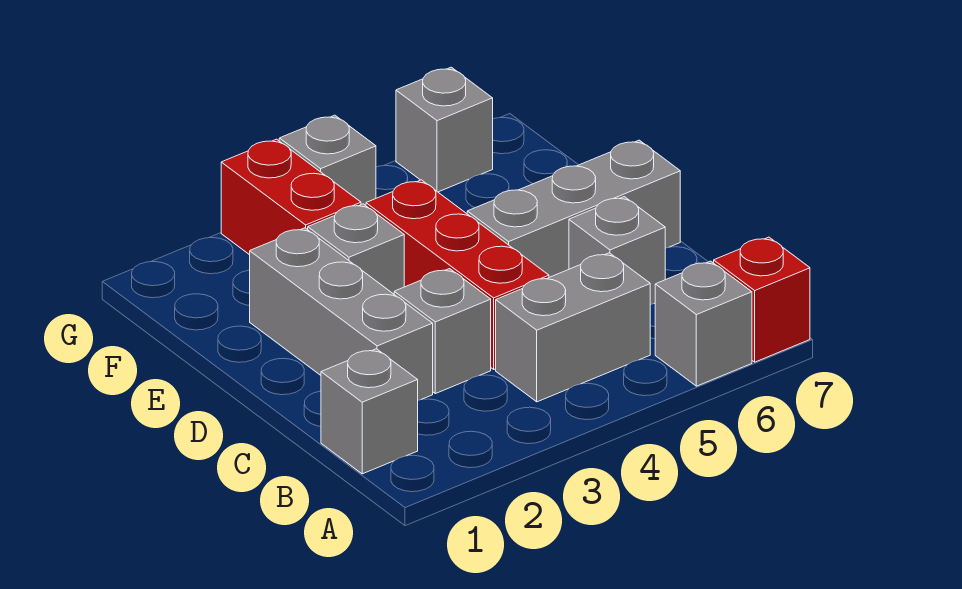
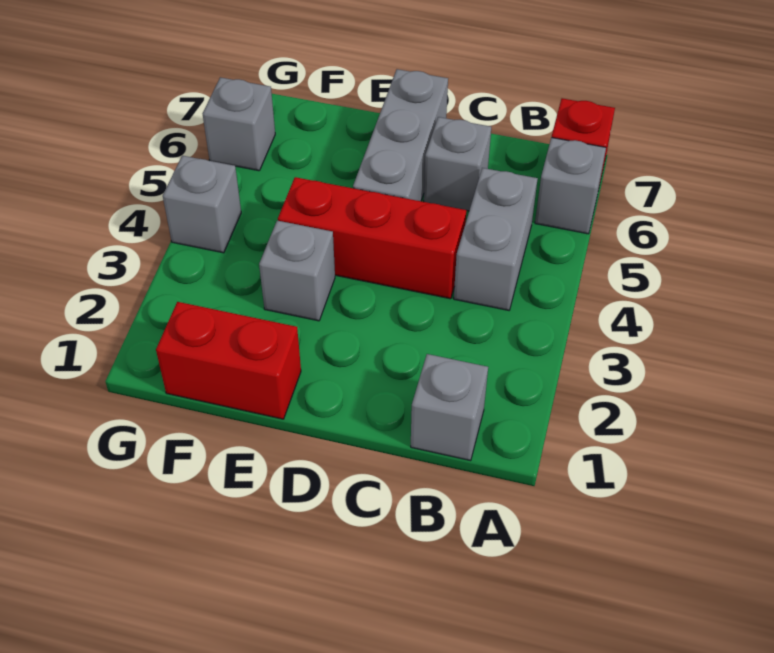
grey brick C2:E2 level 1 -> none
grey brick C3 level 1 -> none
red brick F3:G3 level 1 -> red brick E1:F1 level 1

